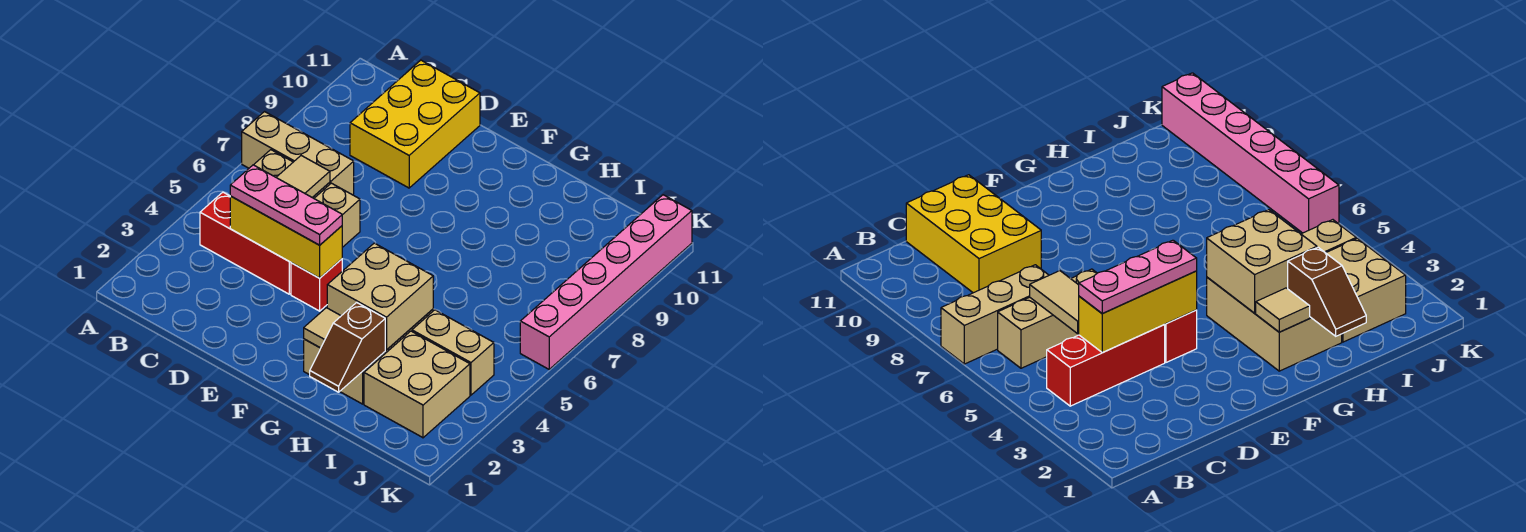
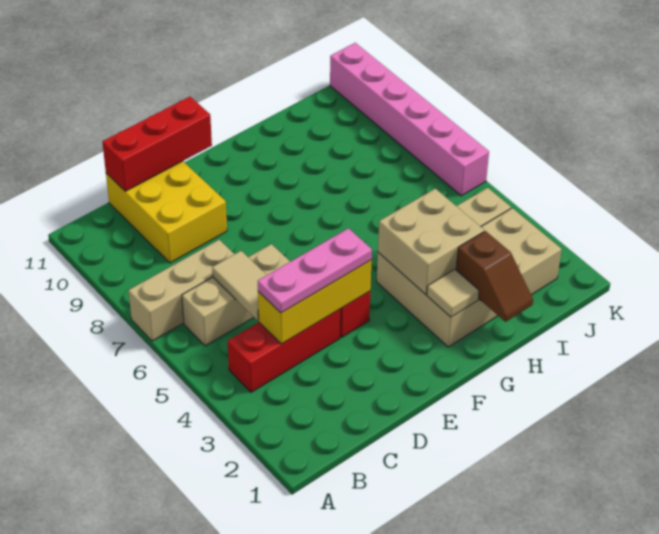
none -> red brick C11:E11 level 2

